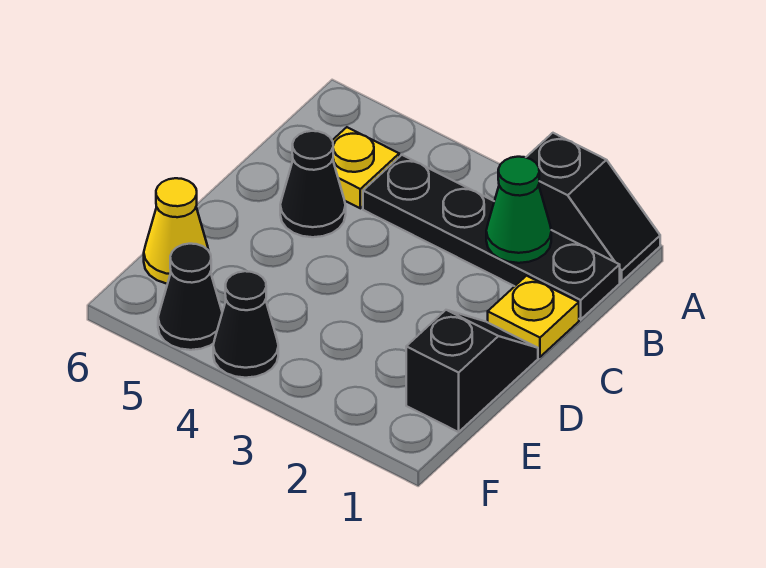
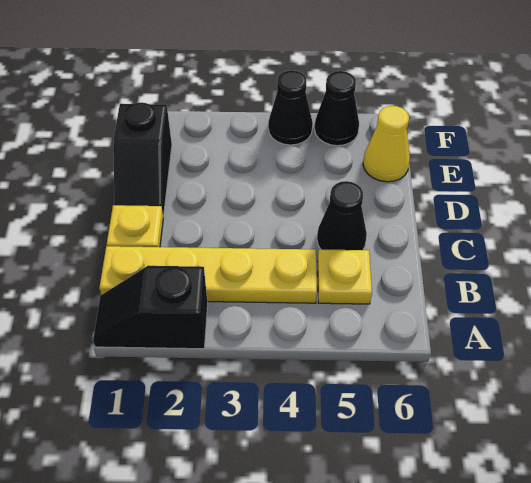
black plate B1:B4 level 1 -> yellow plate B1:B4 level 1
green cone B2 level 2 -> none

